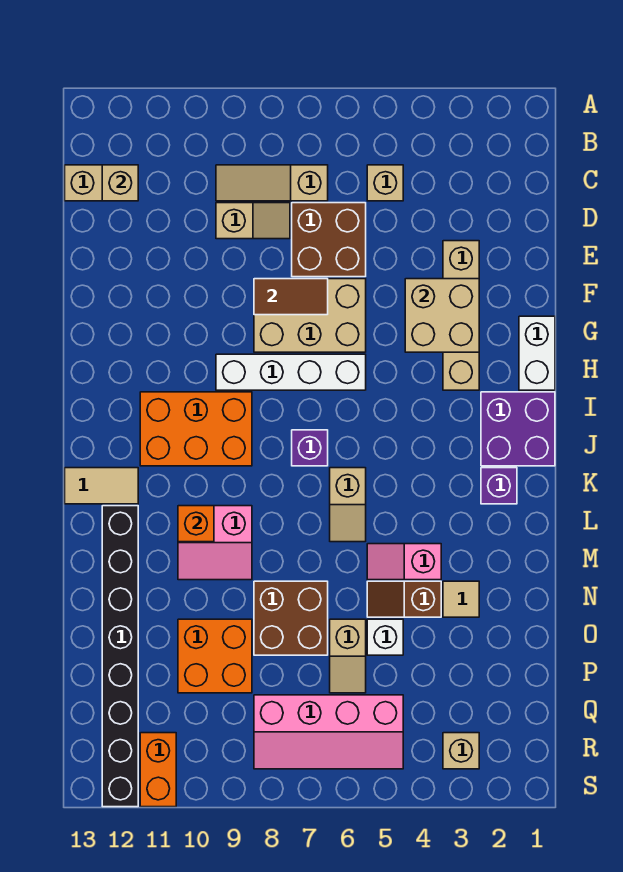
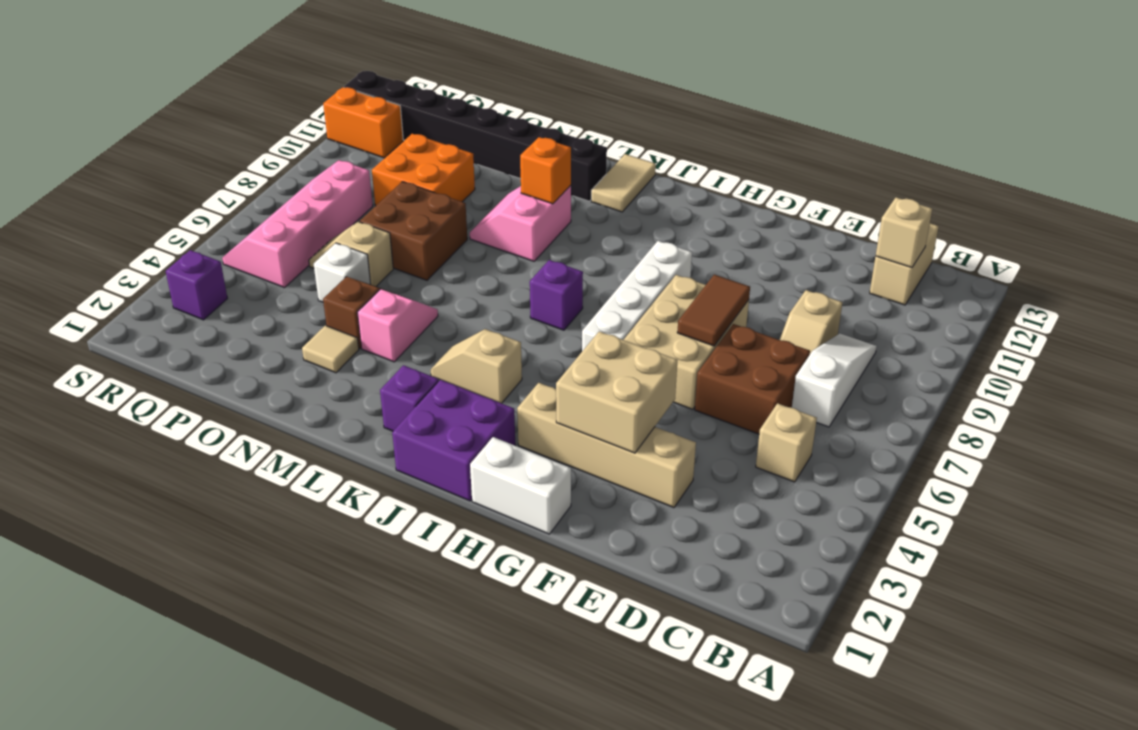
tan slope C7:C9 level 1 top 7 -> white slope C7:C9 level 1 top 7
orange brick I9:J11 level 1 -> none
tan slope K6:L6 level 1 top K -> tan slope J4:K4 level 1 top J
tan brick R3 level 1 -> purple brick R3 level 1

